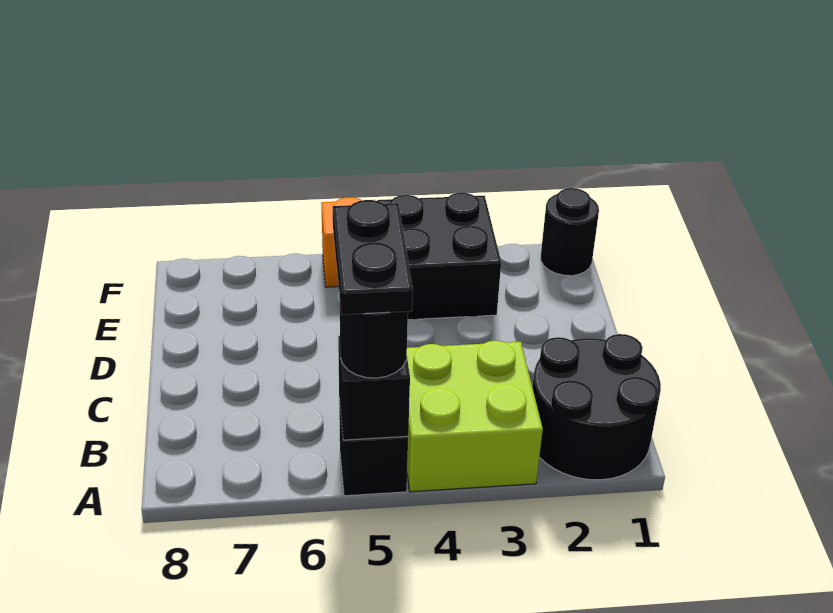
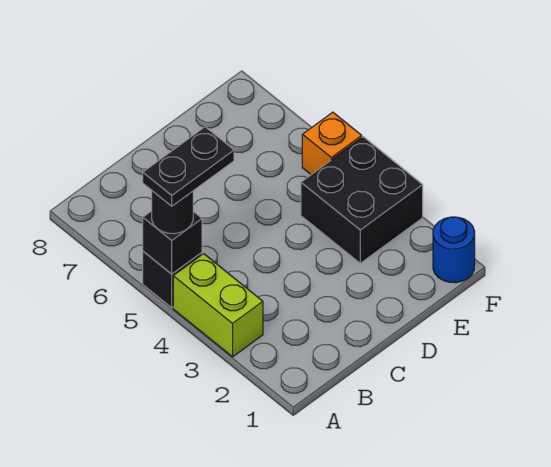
black round brick A1:B2 level 1 -> none
lime brick A3:B4 level 1 -> lime brick A3:A4 level 1
black round brick F1 level 1 -> blue round brick F1 level 1

